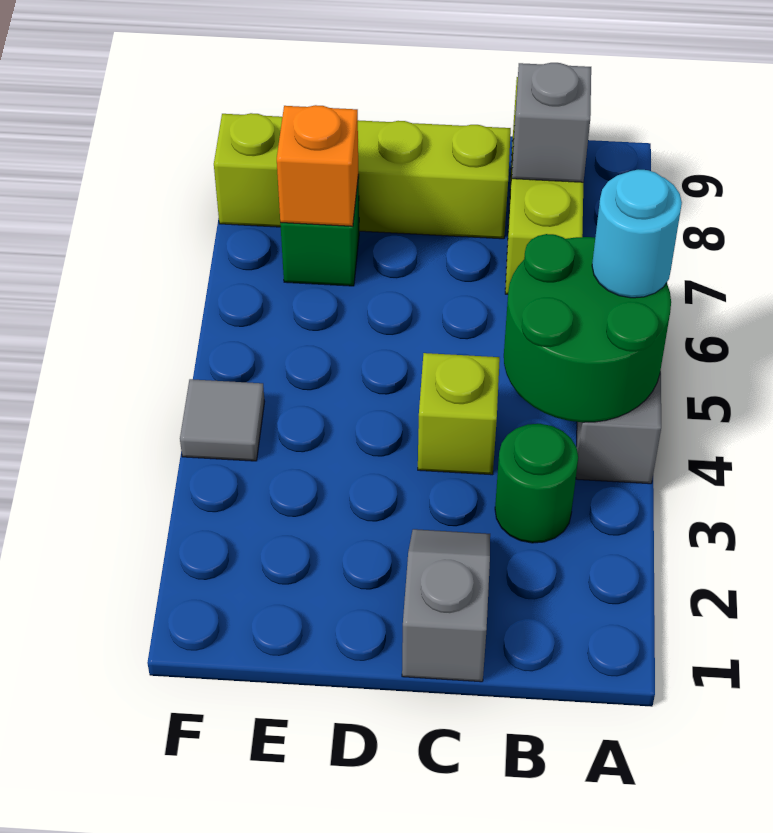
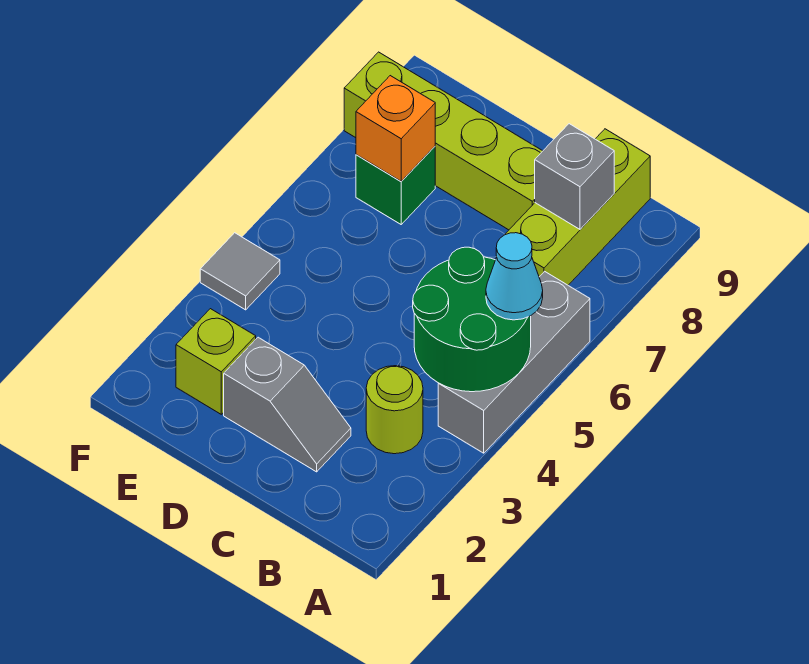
cyan round brick A5 level 3 -> cyan cone A5 level 3
green round brick B3 level 1 -> lime round brick B3 level 1
grey slope C1:C2 level 1 top 1 -> grey slope C2:D2 level 1 top D
lime brick C4 level 1 -> lime brick E2 level 1

